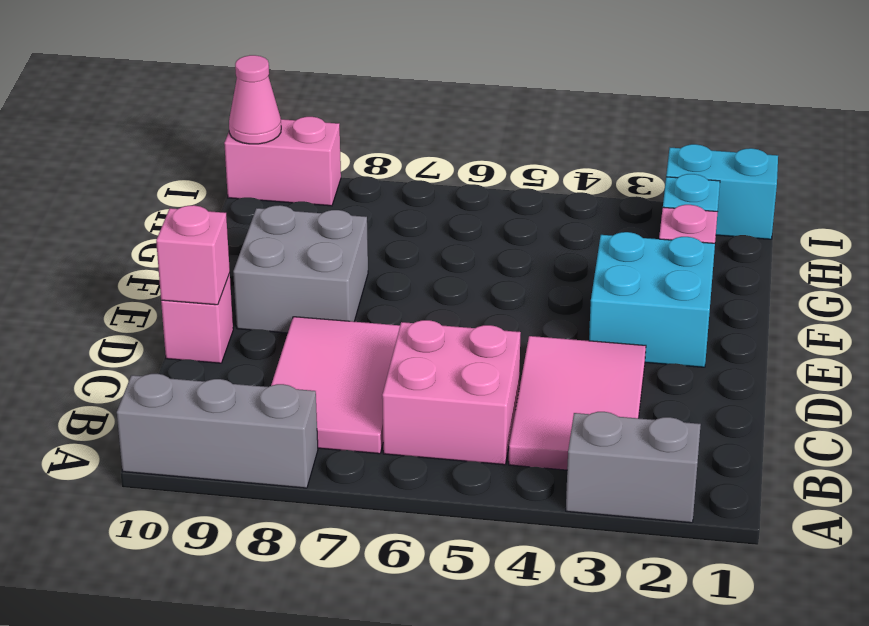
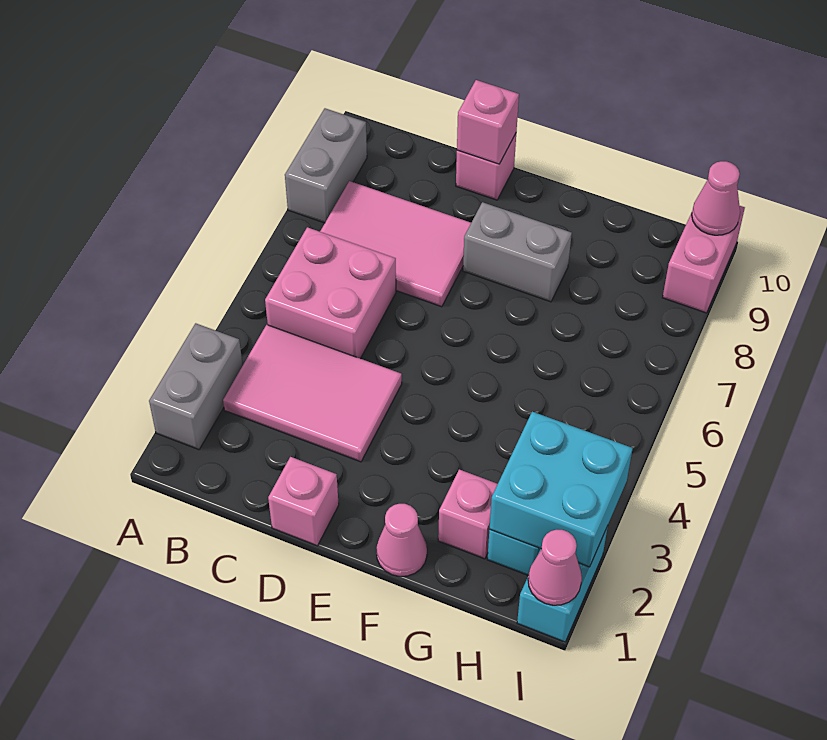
grey brick A8:A10 level 1 -> grey brick A8:A9 level 1
none -> pink brick D1 level 1
cyan brick E2:F3 level 1 -> cyan brick H2:I3 level 2
grey brick E8:F9 level 1 -> grey brick E8:F8 level 1
none -> pink cone F1 level 1
none -> pink cone I1 level 2

